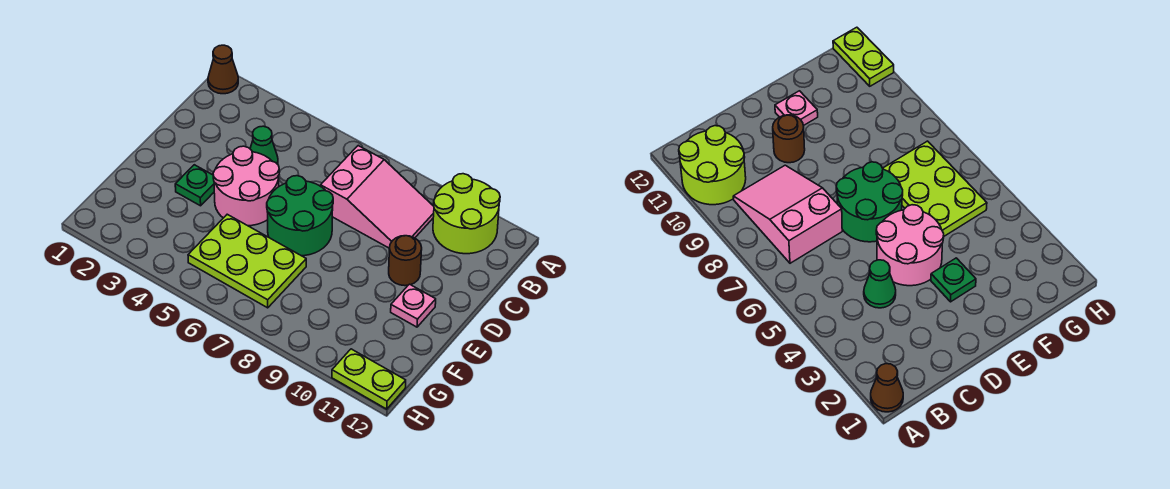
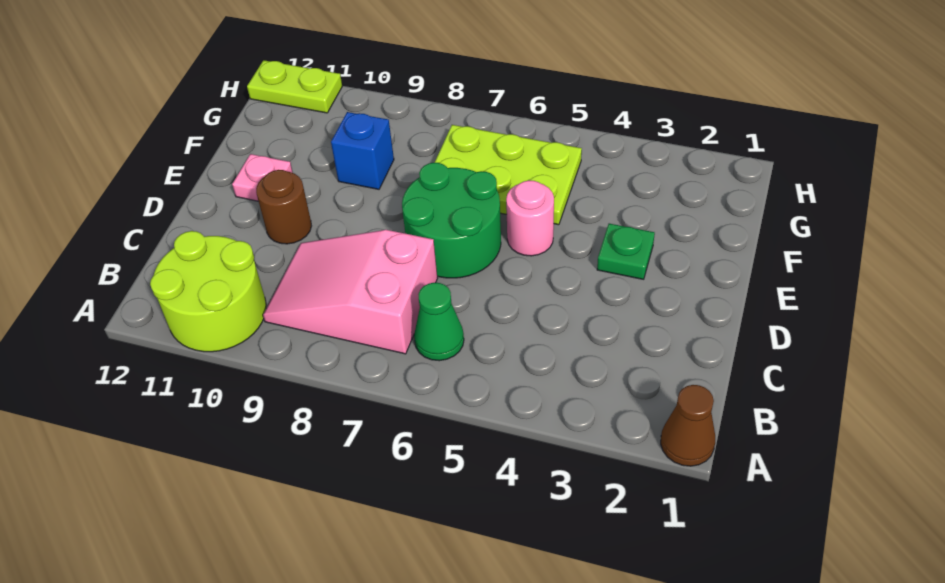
green cone C4 level 1 -> green cone B6 level 1
pink round brick D4:E5 level 1 -> pink round brick E5 level 1
none -> blue brick F9 level 1

